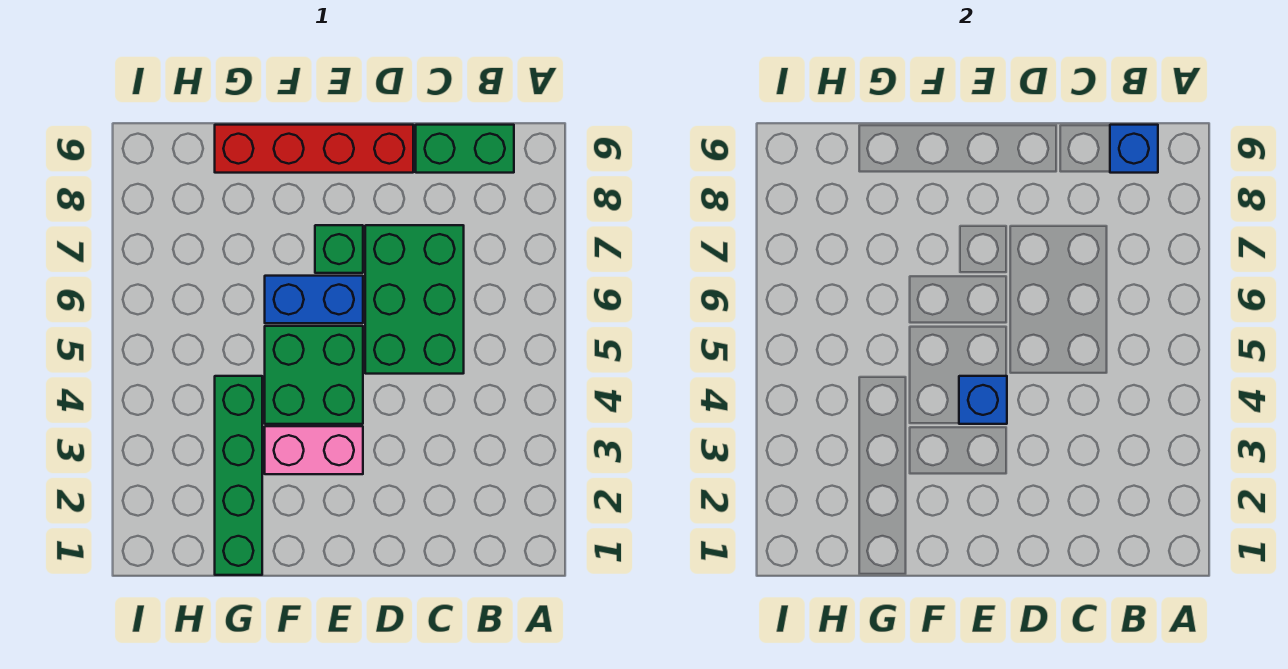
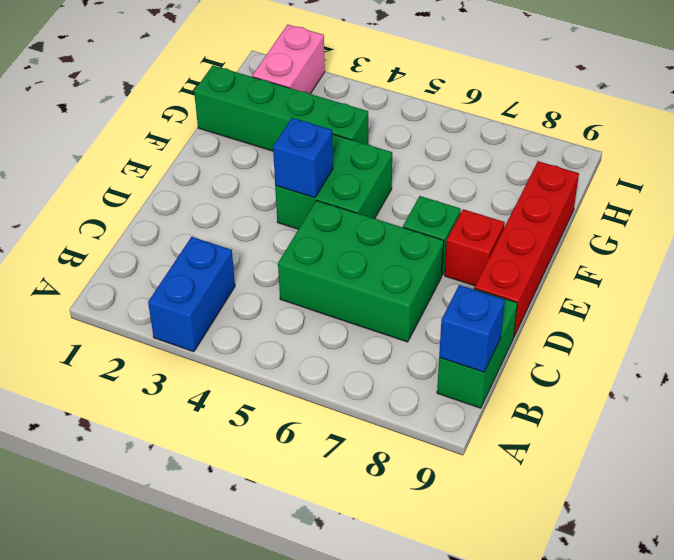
pink brick E3:F3 level 1 -> pink brick H2:I2 level 1
blue brick E6:F6 level 1 -> blue brick A3:B3 level 1
none -> red brick E8 level 1

